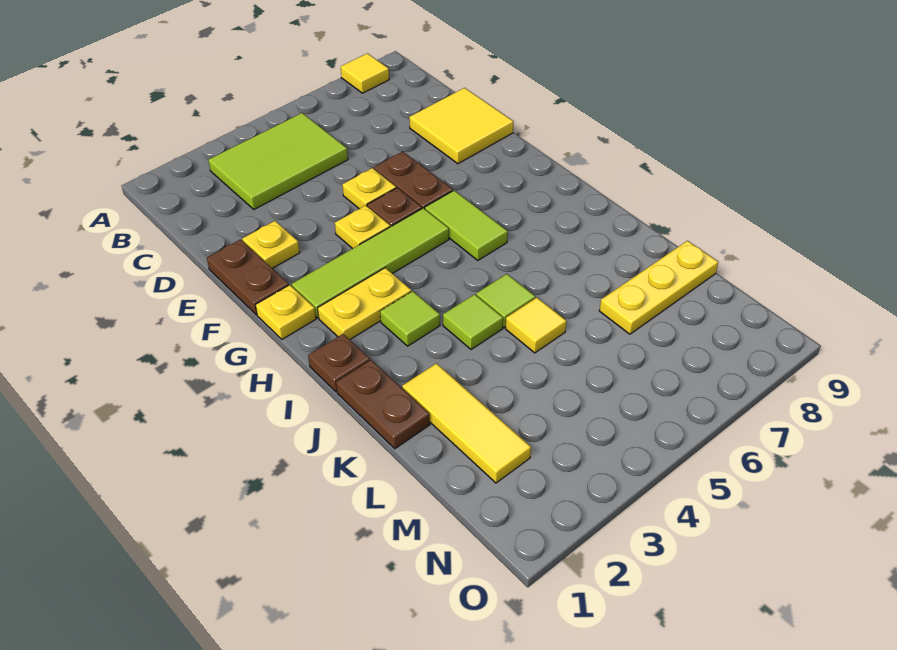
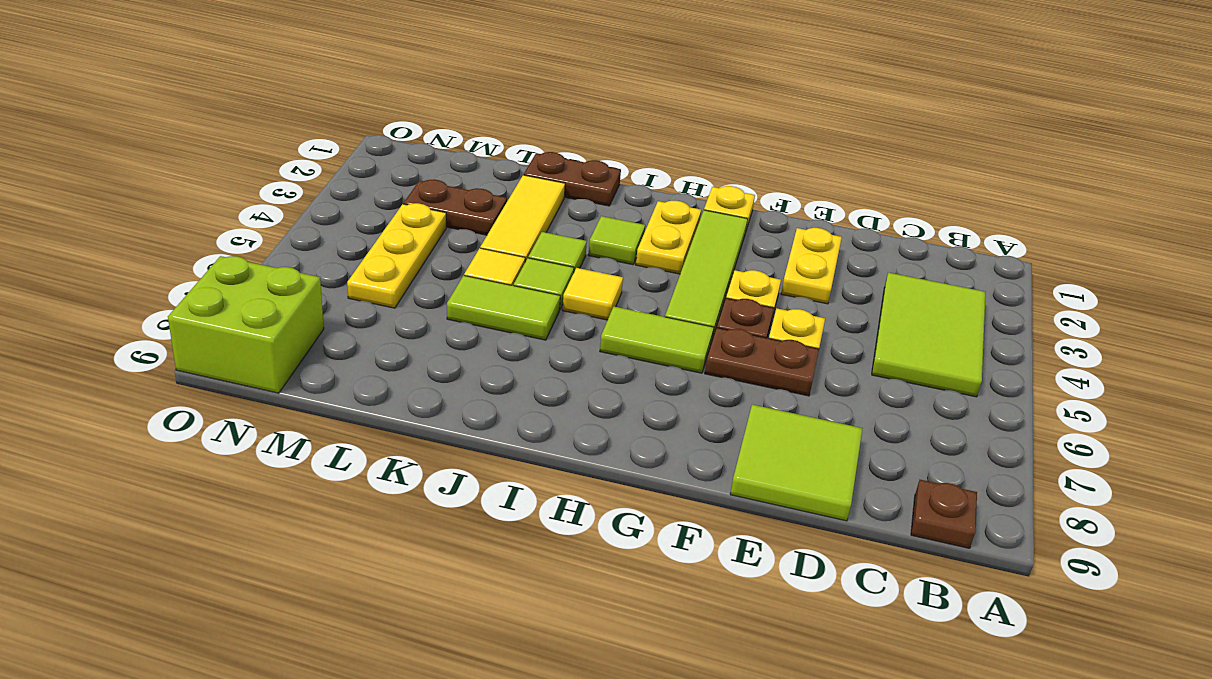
yellow tile A8 level 1 -> yellow tile I5 level 1
yellow tile D8:E9 level 1 -> lime tile D8:E9 level 1
brown plate E1:F1 level 1 -> brown plate L3:M3 level 1
yellow plate E2 level 1 -> yellow plate E2:E3 level 1
brown plate I1 level 1 -> brown plate B9 level 1
none -> lime tile J6:K6 level 1
yellow tile K2:M2 level 1 -> yellow tile K2:K4 level 1
yellow plate L7:L9 level 1 -> yellow plate M4:M6 level 1
none -> lime brick N8:O9 level 1

